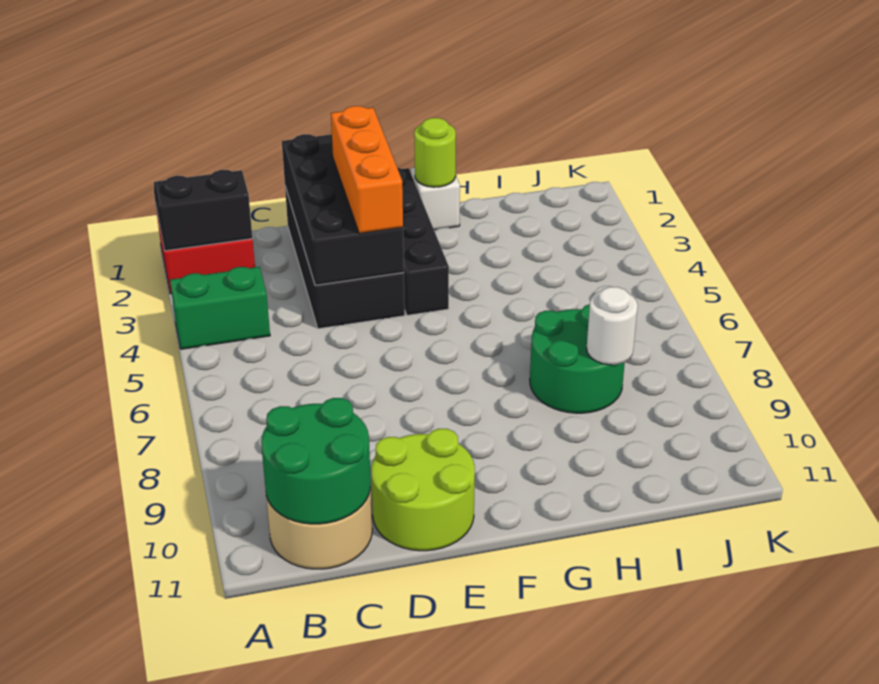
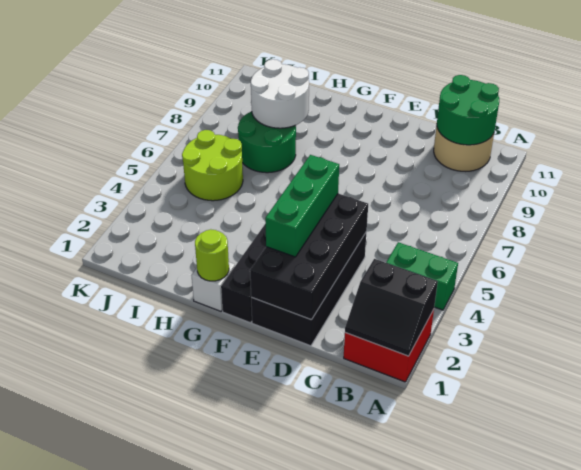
lime round brick D10:E11 level 1 -> lime round brick I5:J6 level 1
orange brick E2:E4 level 3 -> green brick E2:E4 level 3
white round brick I8 level 2 -> white round brick H8:I9 level 2

